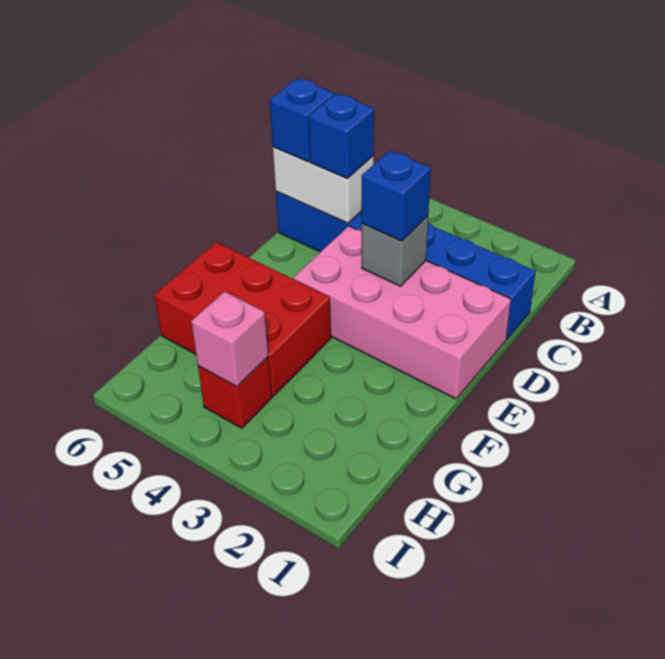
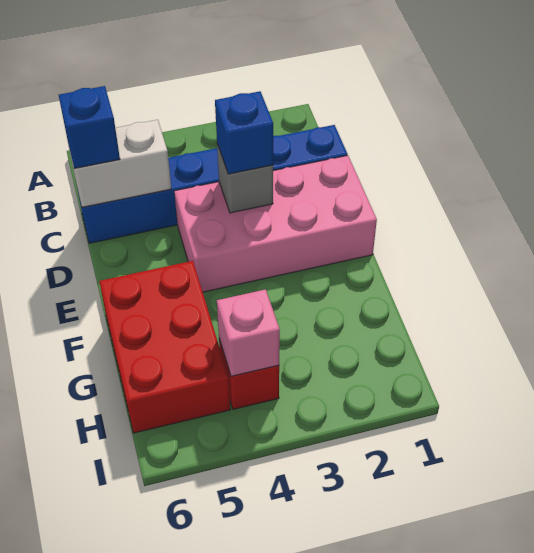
blue brick C5 level 3 -> none
red brick F4:G6 level 1 -> red brick F5:H6 level 1

